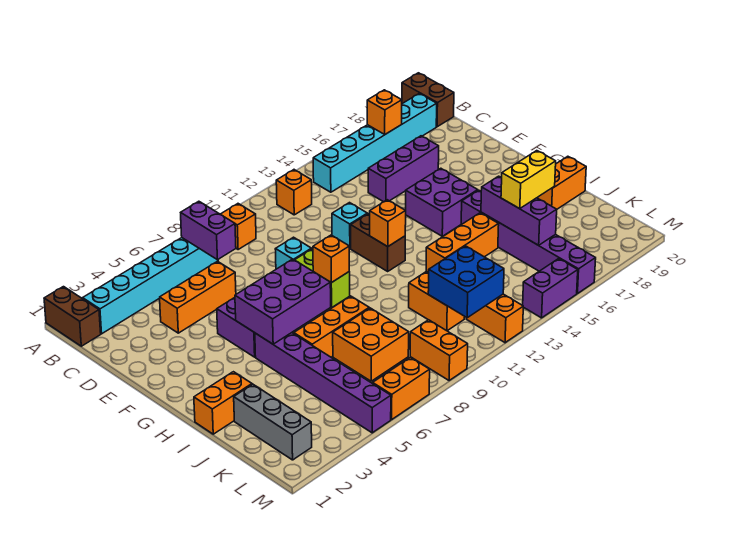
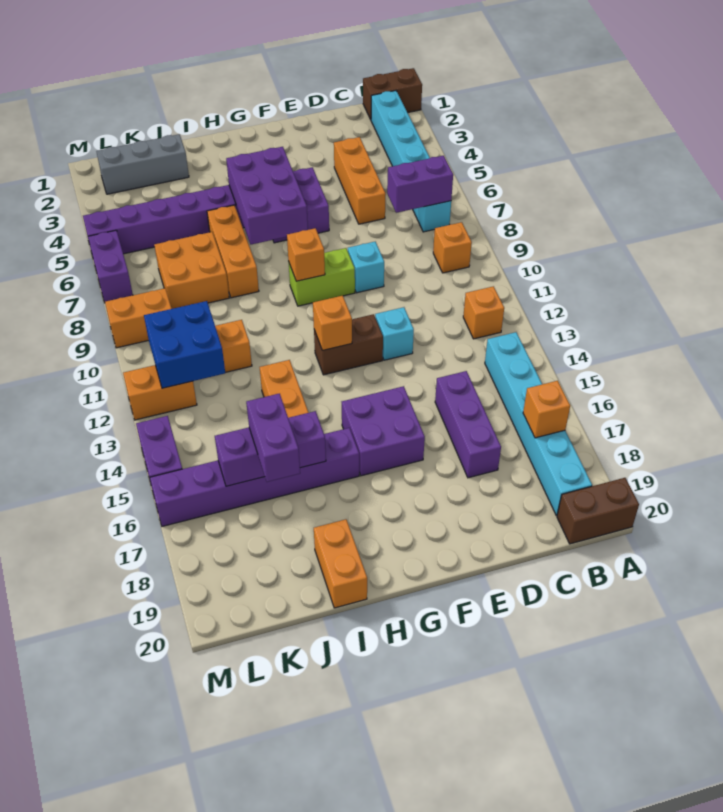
orange brick I1:I2 level 1 -> none
yellow brick J16:J17 level 3 -> purple brick J16:J17 level 3
orange brick M6:M7 level 1 -> purple brick M6:M7 level 1

